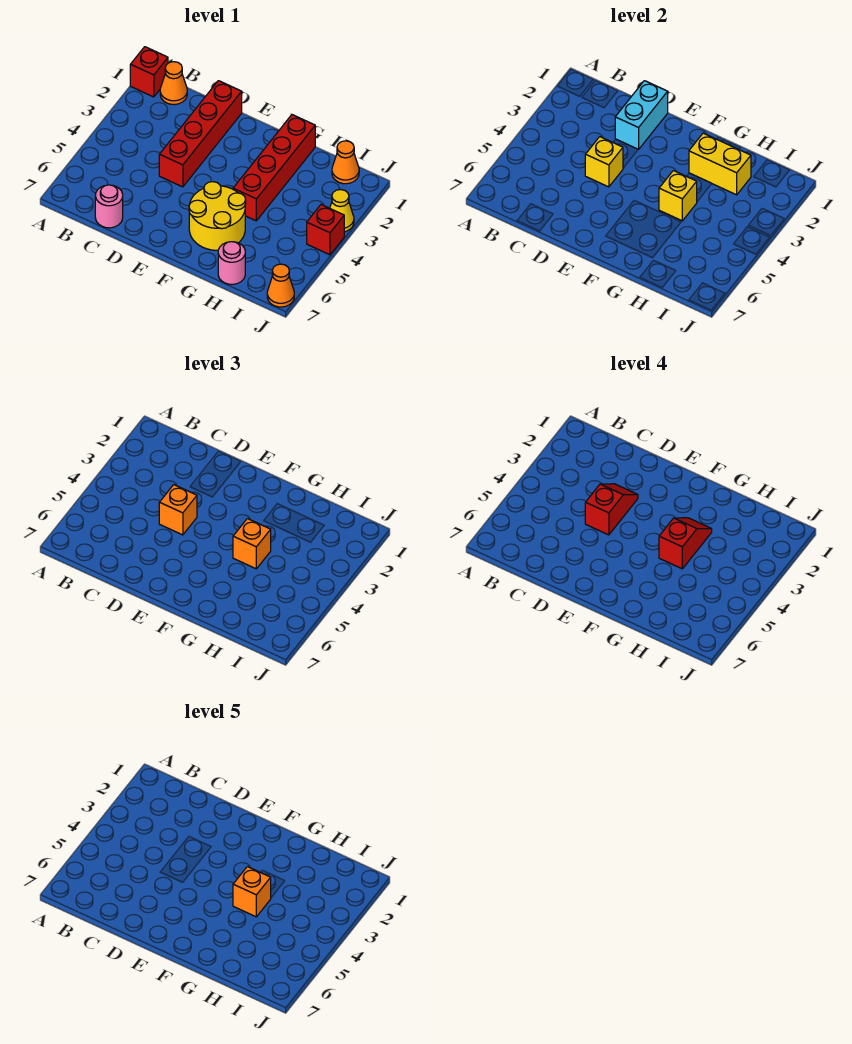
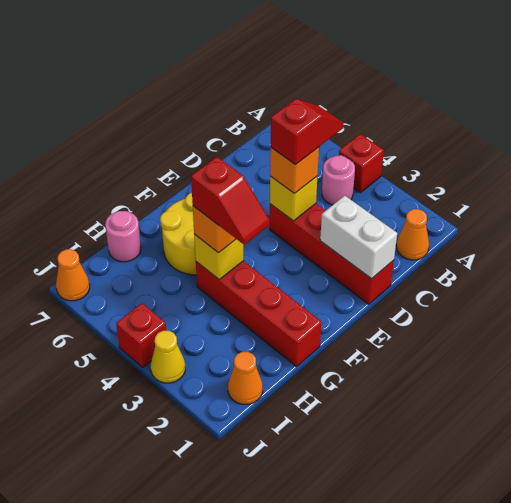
red brick A1 level 1 -> red brick A4 level 1
pink round brick C7 level 1 -> pink round brick B4 level 1
cyan brick D1:D2 level 2 -> white brick D1:D2 level 2
red slope D3:D4 level 4 top 4 -> red slope C4:D4 level 4 top D
yellow brick G2:H2 level 2 -> none
orange brick G4 level 5 -> none

